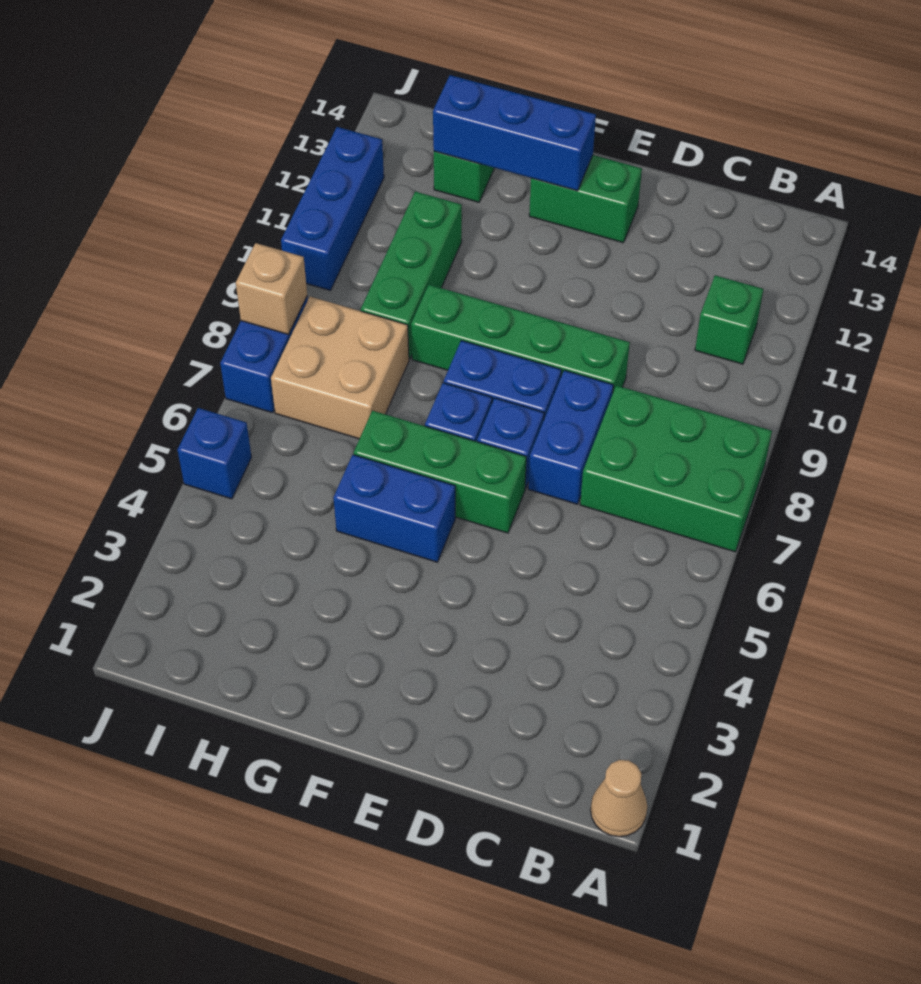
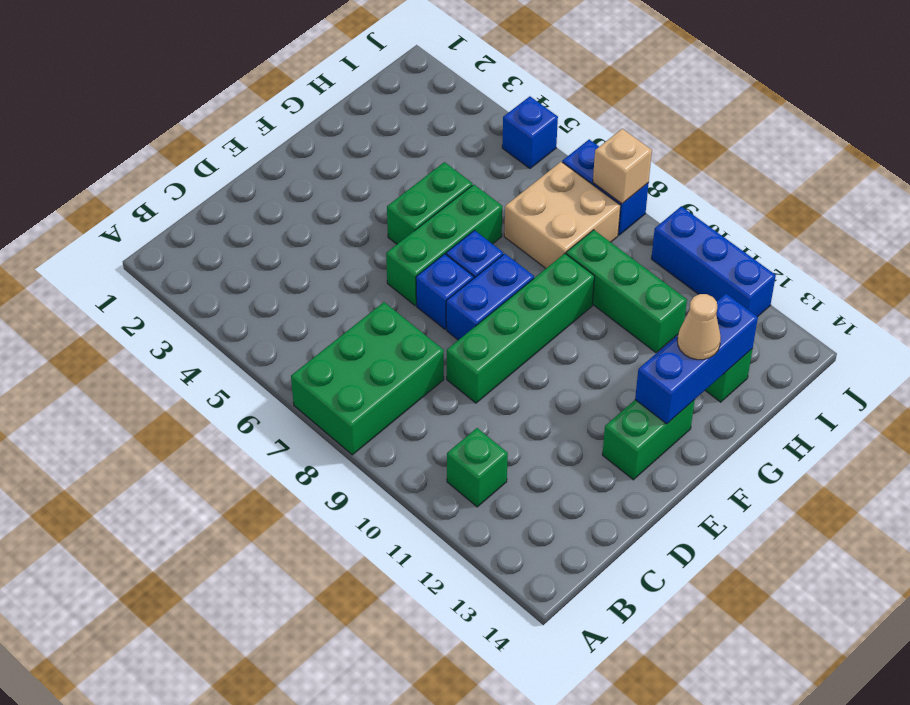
tan cone A1 level 1 -> tan cone G13 level 3
blue brick D7:D8 level 1 -> none
blue brick F5:G5 level 1 -> green brick F5:G5 level 1

